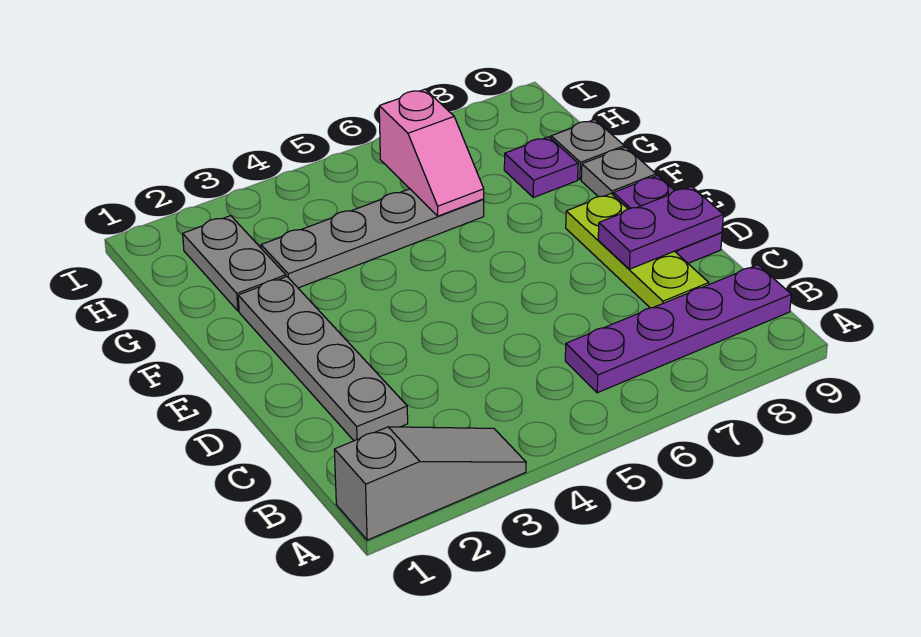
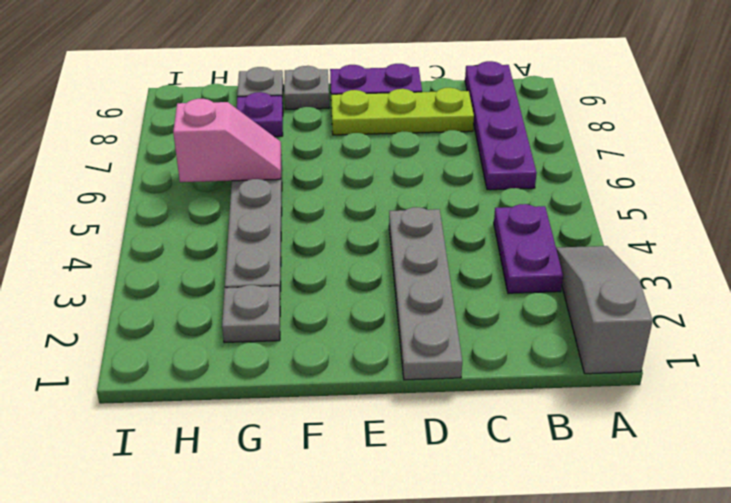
grey plate C2:F2 level 1 -> grey plate D1:D4 level 1
purple plate D8:D9 level 2 -> purple plate B3:B4 level 1
grey plate G2:H2 level 1 -> grey plate G2 level 1

